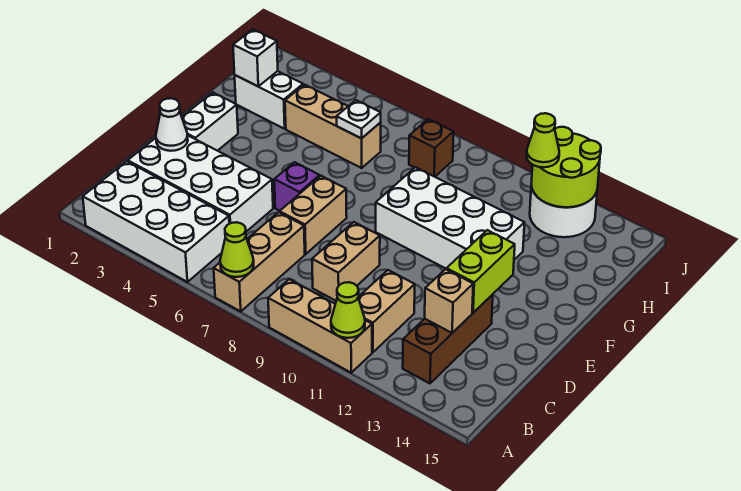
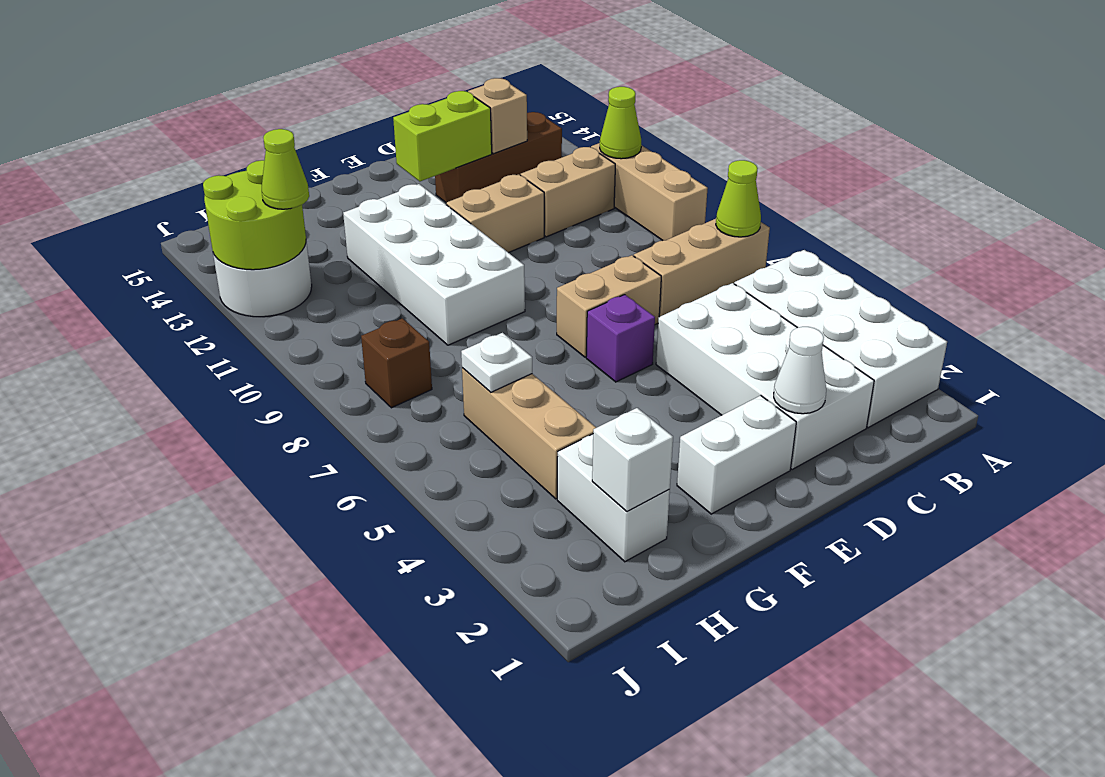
tan brick C9:D9 level 1 -> tan brick D11:E11 level 1

